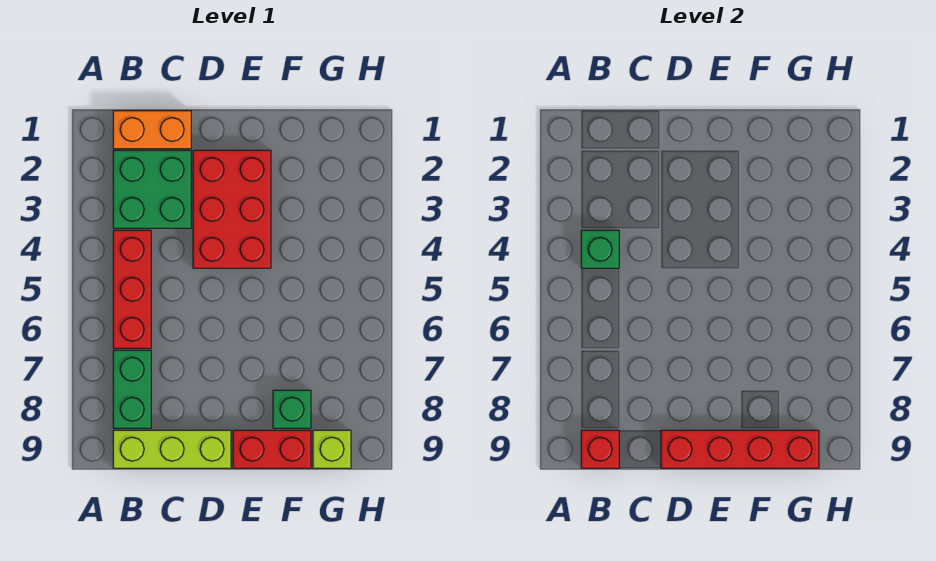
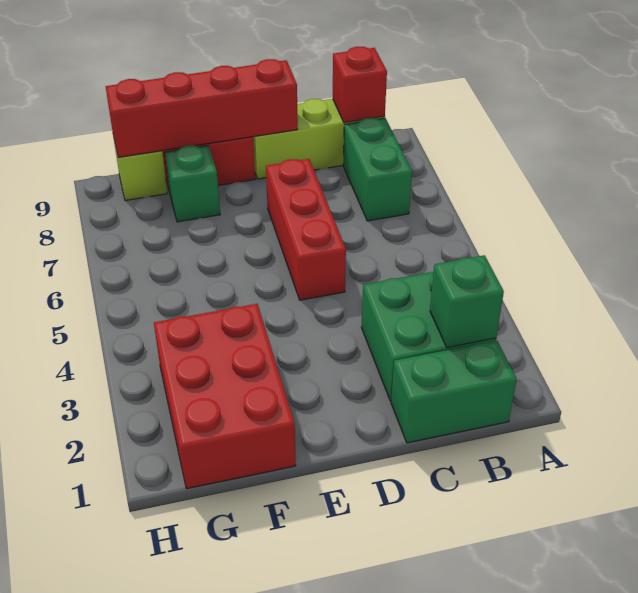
orange brick B1:C1 level 1 -> green brick B1:C1 level 1
red brick B4:B6 level 1 -> red brick D5:D7 level 1
green brick B4 level 2 -> green brick B2 level 2
red brick D2:E4 level 1 -> red brick F1:G3 level 1

